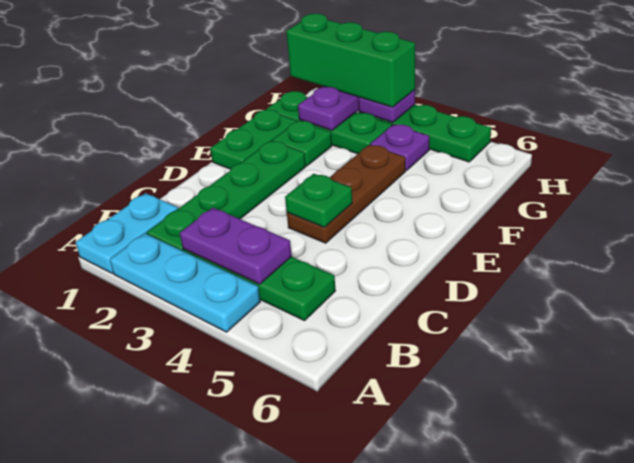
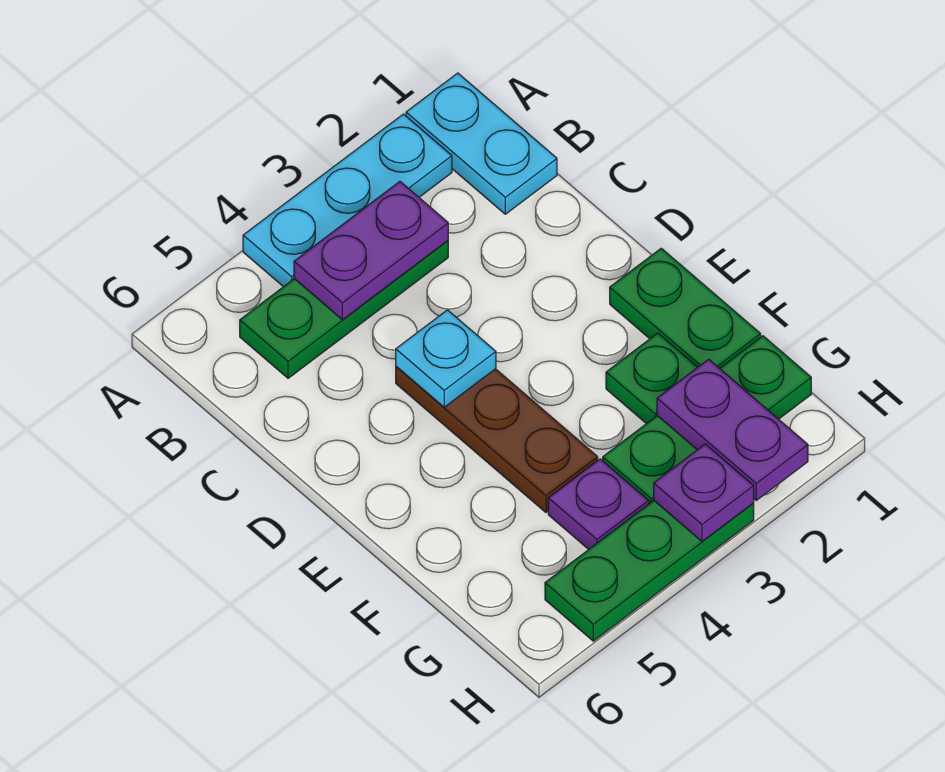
green plate B2:E2 level 1 -> none
green plate D4 level 2 -> cyan plate D4 level 2
green brick H1:H3 level 3 -> none

